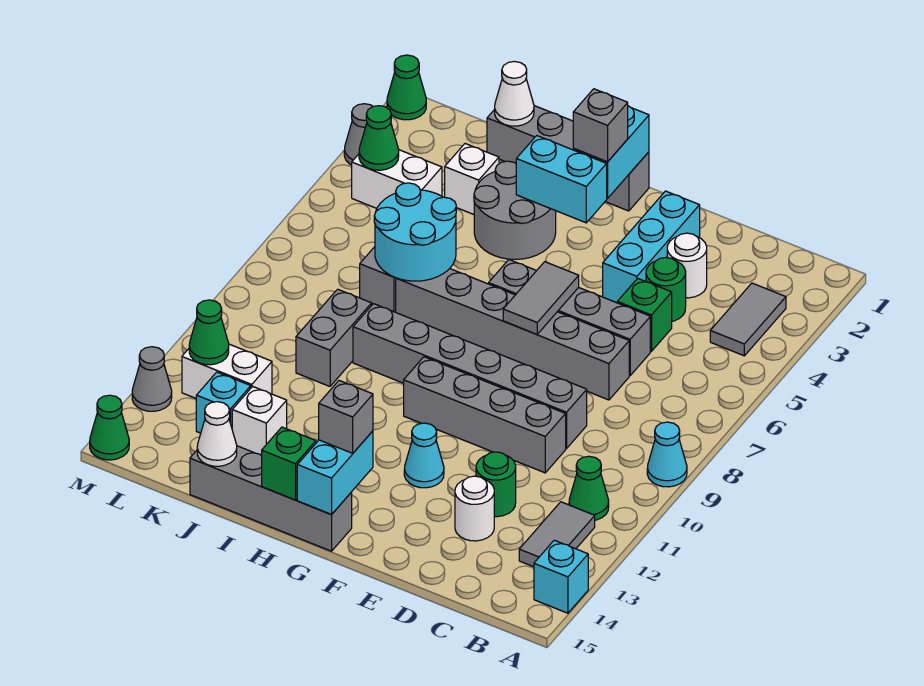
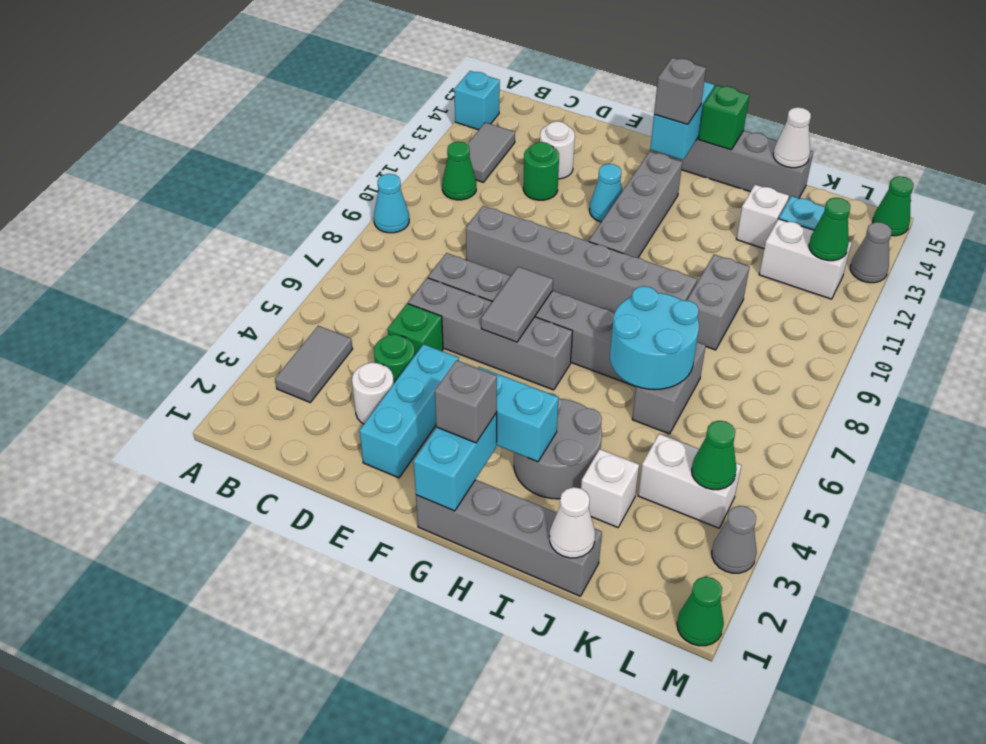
grey brick D10:G10 level 1 -> grey brick G10:G13 level 1

